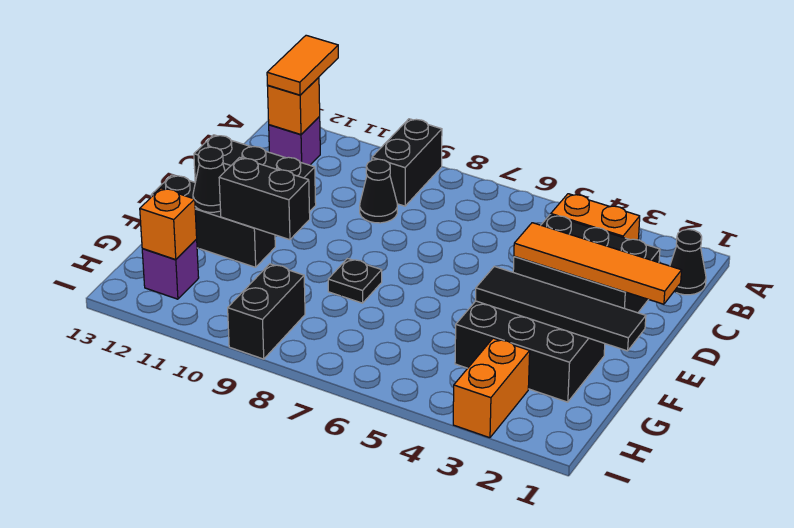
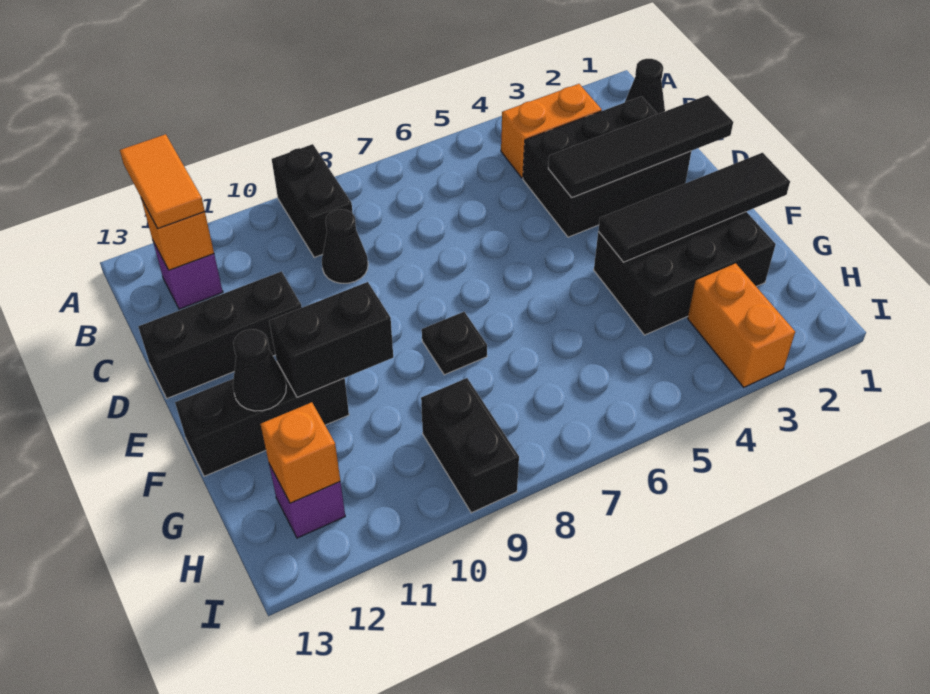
orange tile D1:D4 level 2 -> black tile D1:D4 level 2

